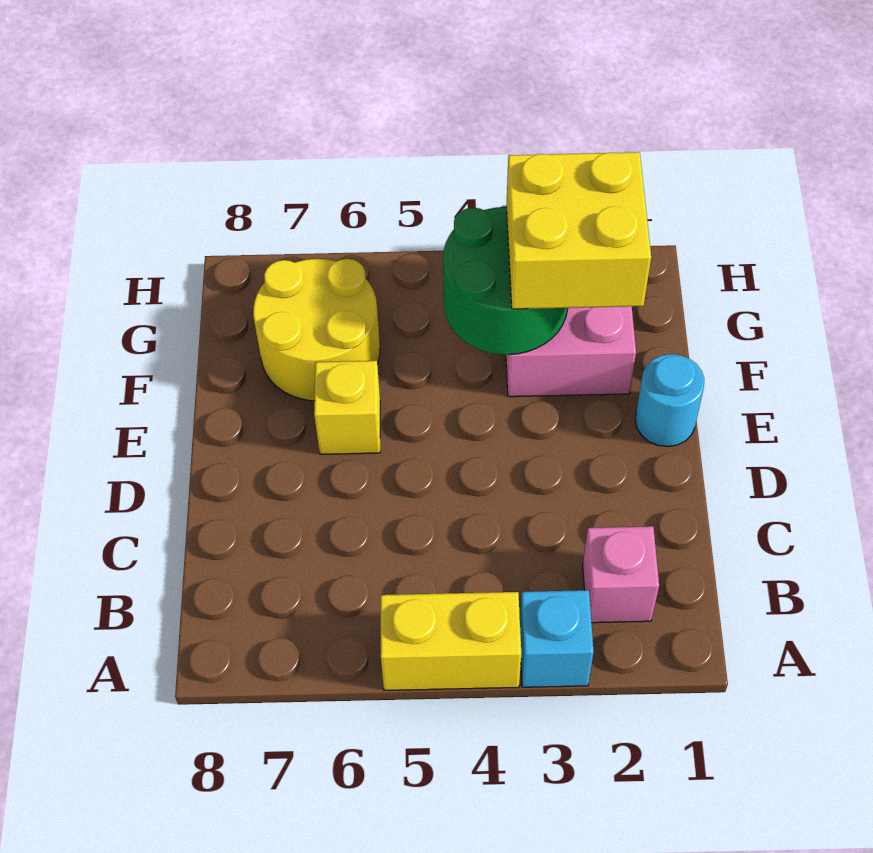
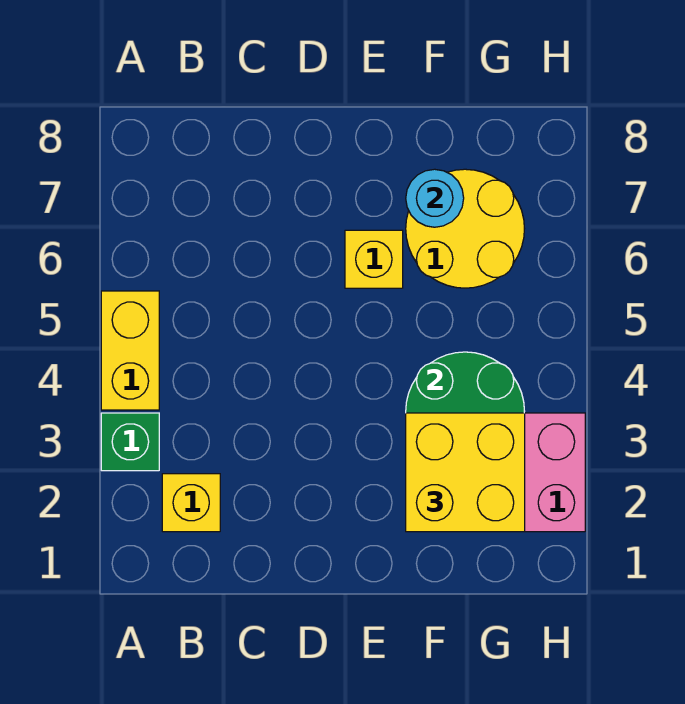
cyan brick A3 level 1 -> green brick A3 level 1
pink brick B2 level 1 -> yellow brick B2 level 1
cyan round brick E1 level 1 -> cyan round brick F7 level 2

